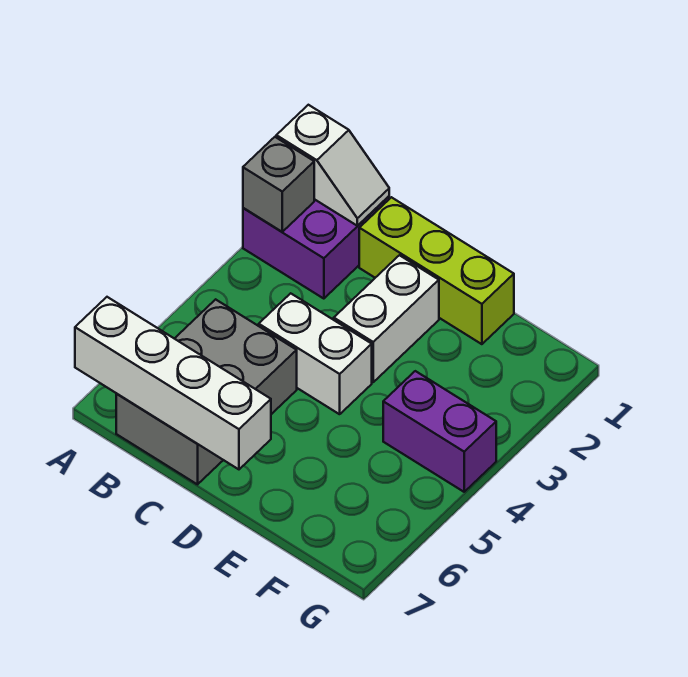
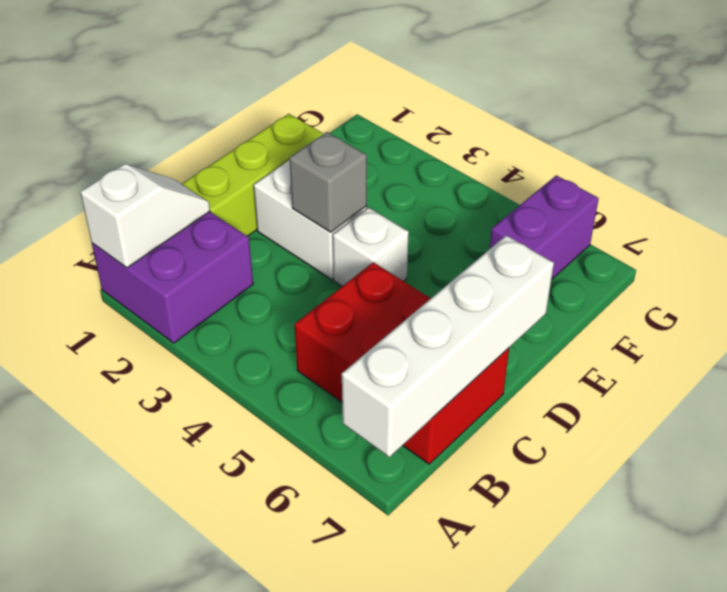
grey brick A2 level 2 -> grey brick D3 level 2
grey brick B5:C7 level 1 -> red brick B5:C7 level 1
white brick C4:D4 level 1 -> white brick D4 level 1
purple brick F4:G4 level 1 -> purple brick F6:G6 level 1

